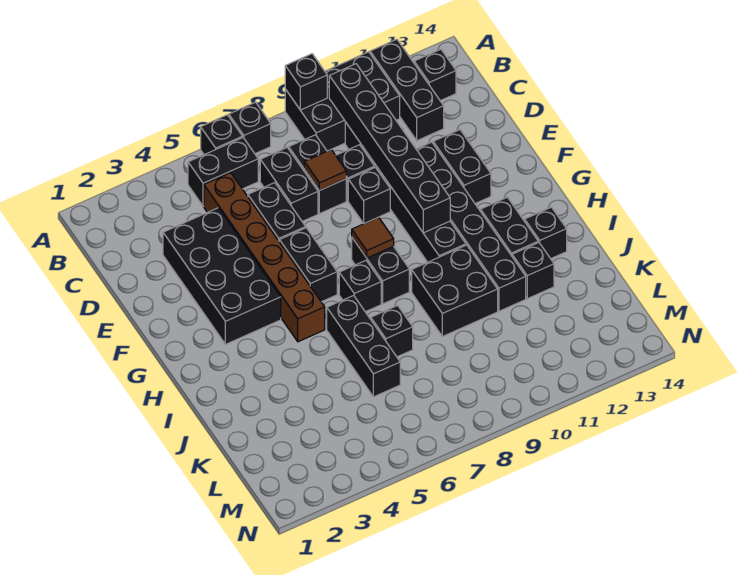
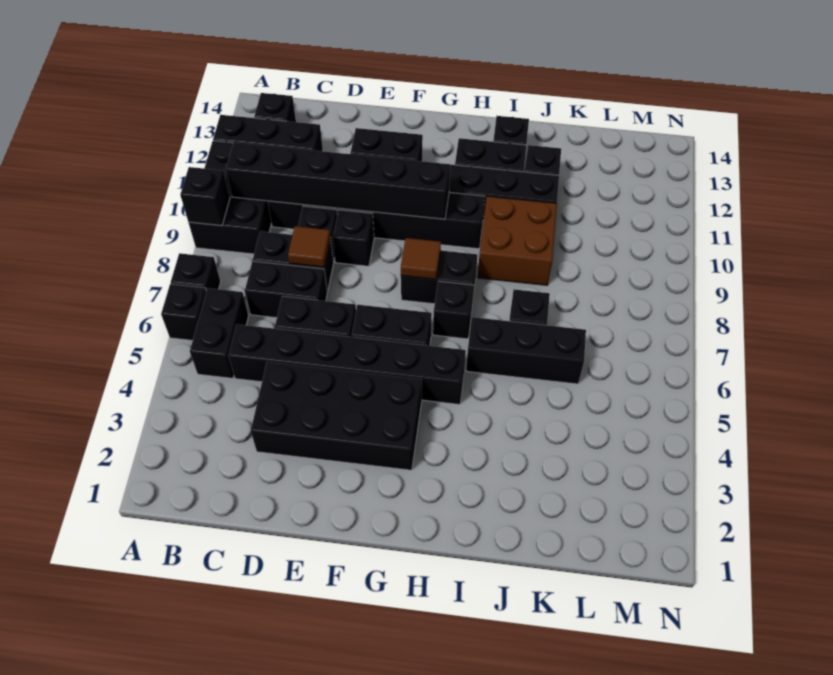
brown brick C5:H5 level 1 -> black brick C5:H5 level 1
black brick I9:J10 level 1 -> brown brick I9:J10 level 1

